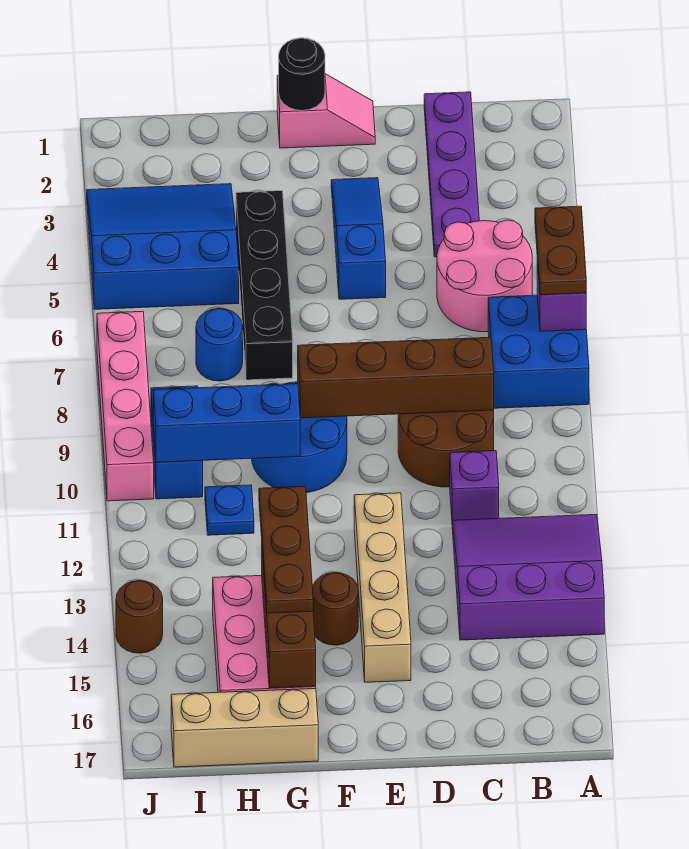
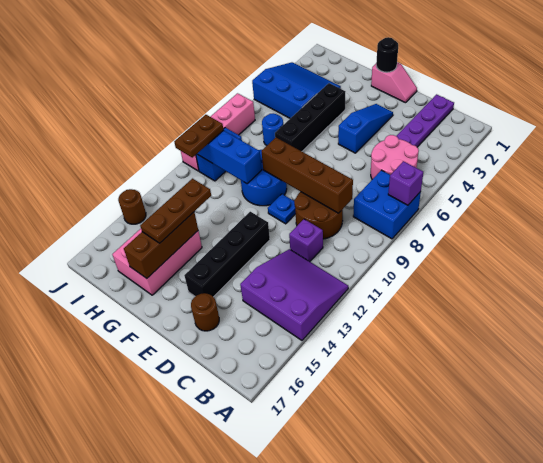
brown plate A6:A7 level 3 -> brown plate I10:I11 level 3
tan brick E12:E15 level 1 -> black brick E12:E15 level 1
brown round brick F14 level 1 -> brown round brick D16 level 1
tan brick G17:I17 level 1 -> none
blue plate H11 level 1 -> blue plate E10 level 1

